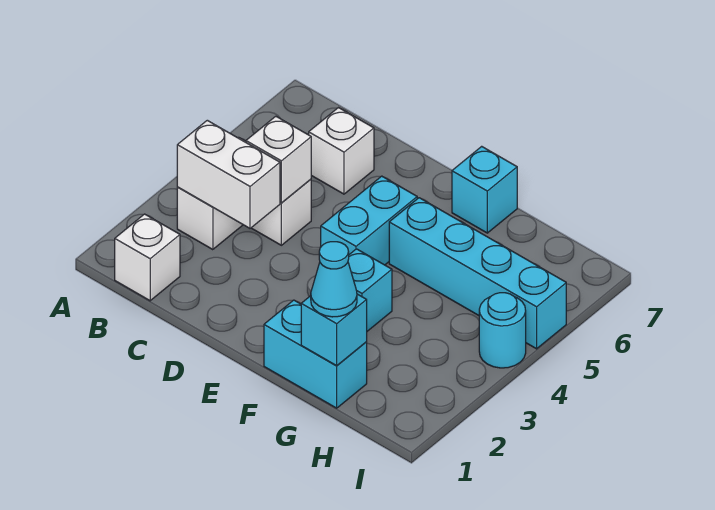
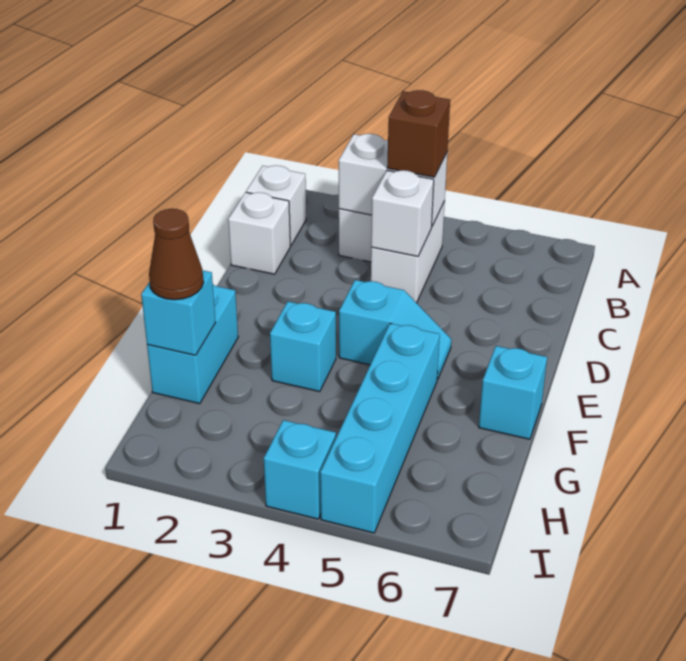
white brick B3:C3 level 2 -> white brick B3:B4 level 2
none -> brown brick B4 level 3
white brick C6 level 1 -> white brick C1 level 1
cyan brick E4:E5 level 1 -> cyan slope E4:E5 level 1 top 4
cyan cone G1 level 3 -> brown cone G1 level 3
cyan round brick I4 level 1 -> cyan brick I4 level 1

